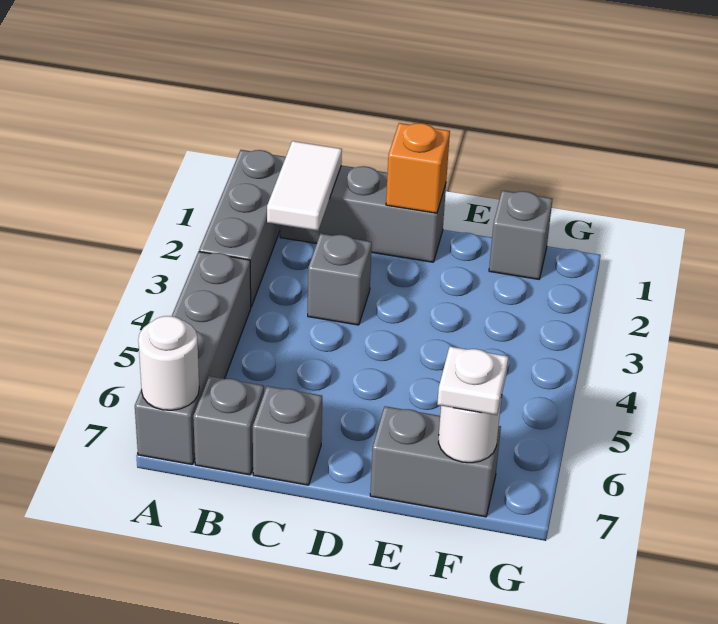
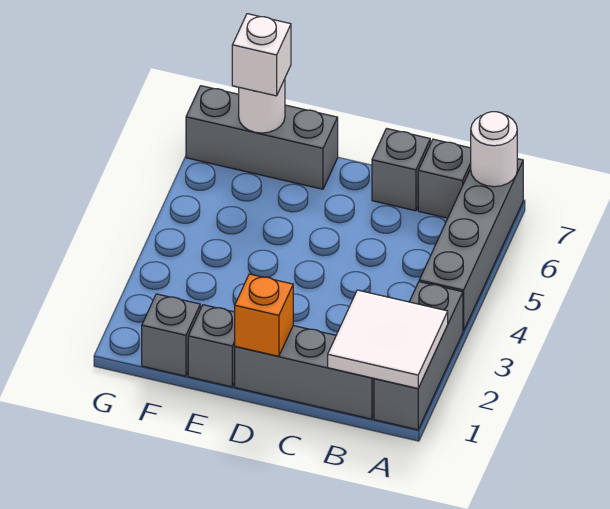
white tile B1:B2 level 2 -> white tile A1:B2 level 2
grey brick C3 level 1 -> grey brick E1 level 1
grey brick E7:F7 level 1 -> grey brick E7:G7 level 1
white plate F7 level 3 -> white brick F7 level 3

